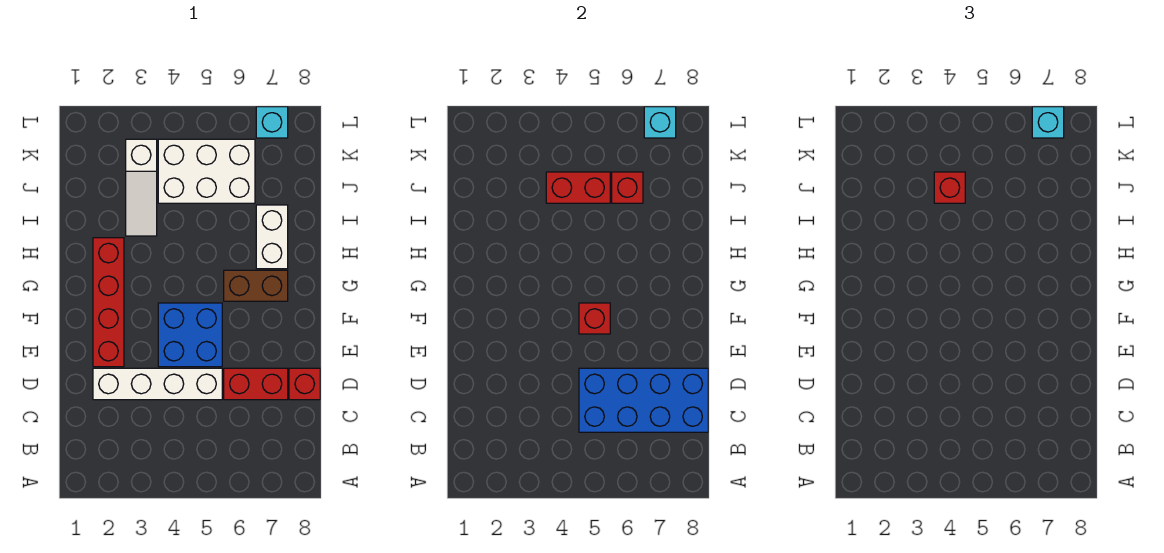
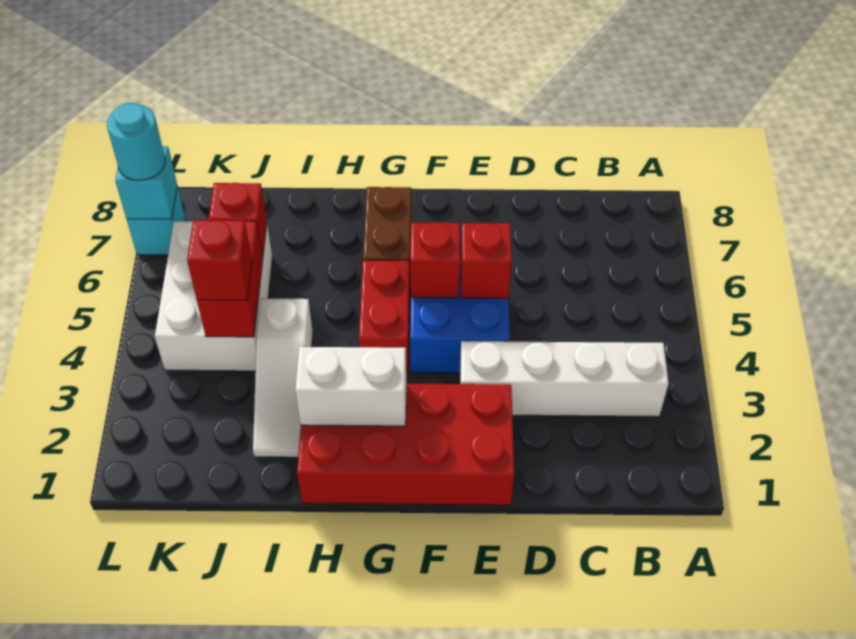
blue brick C5:D8 level 2 -> none
white brick D2:D5 level 1 -> white brick B3:E3 level 1
red brick D6:D7 level 1 -> red brick G4:G5 level 1
red brick D8 level 1 -> red brick E5 level 2
red brick E2:H2 level 1 -> red brick E1:H2 level 1
white brick H7:I7 level 1 -> white brick G2:H2 level 2
white slope I3:K3 level 1 top K -> white slope I2:I4 level 1 top 4
cyan brick L7 level 3 -> cyan round brick L7 level 3

